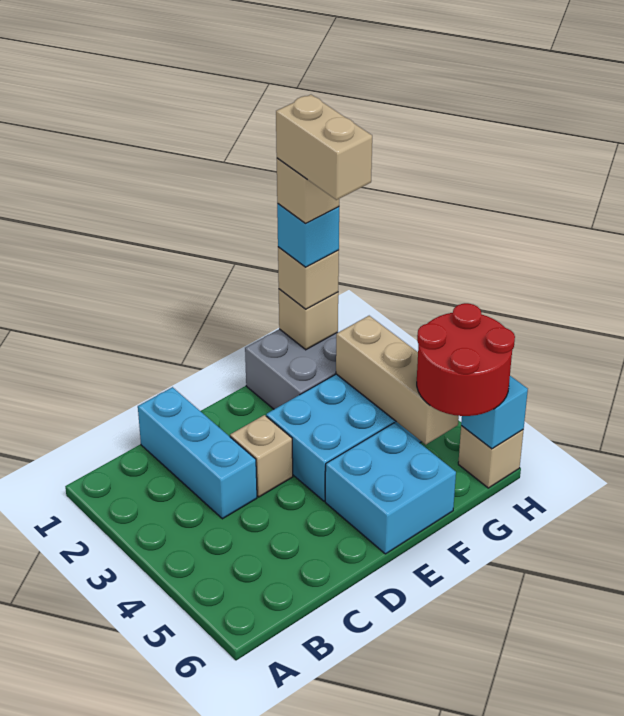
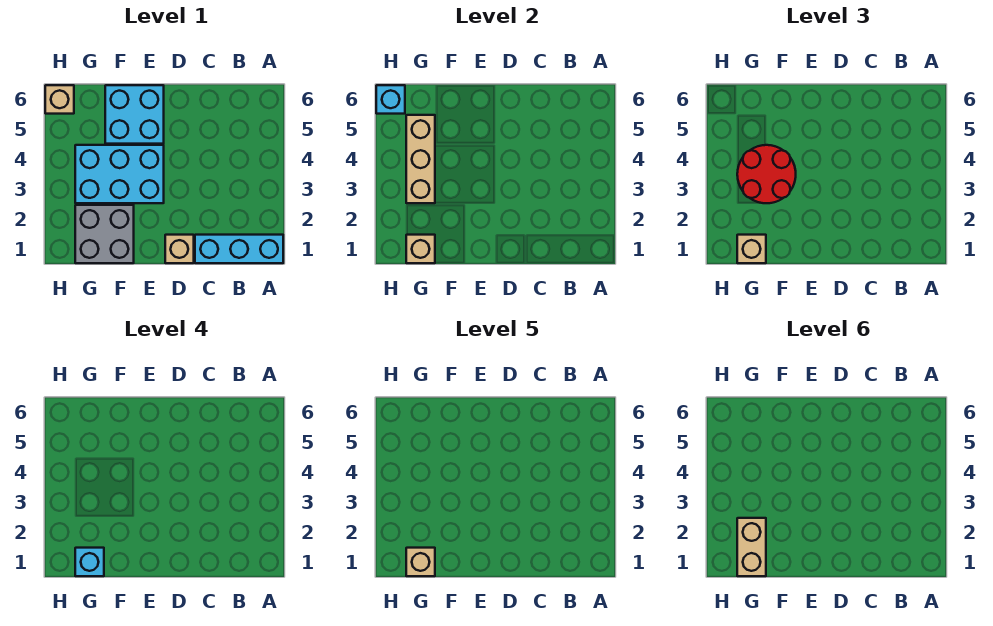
cyan brick C1:C3 level 1 -> cyan brick A1:C1 level 1
tan brick D3 level 1 -> tan brick D1 level 1
red round brick G5:H6 level 3 -> red round brick F3:G4 level 3

